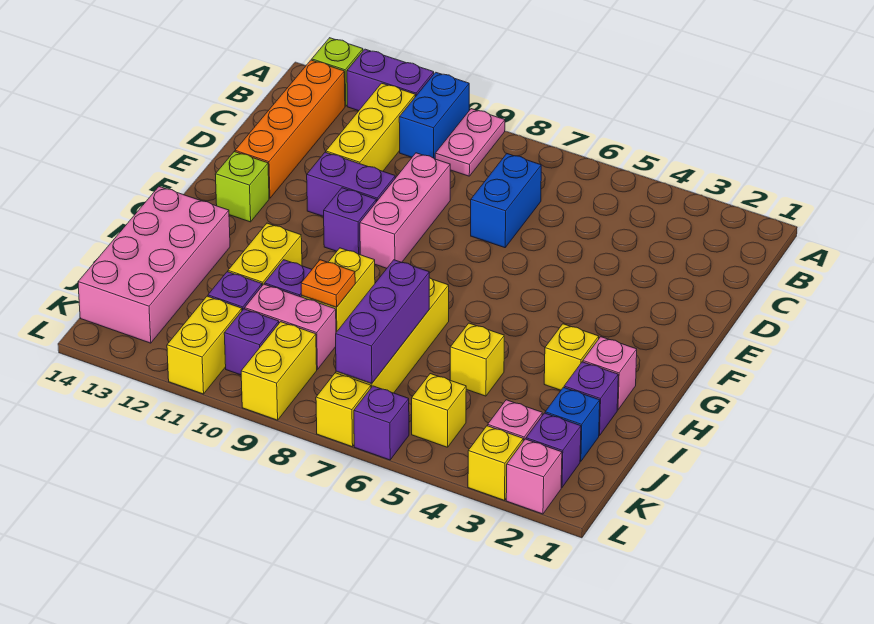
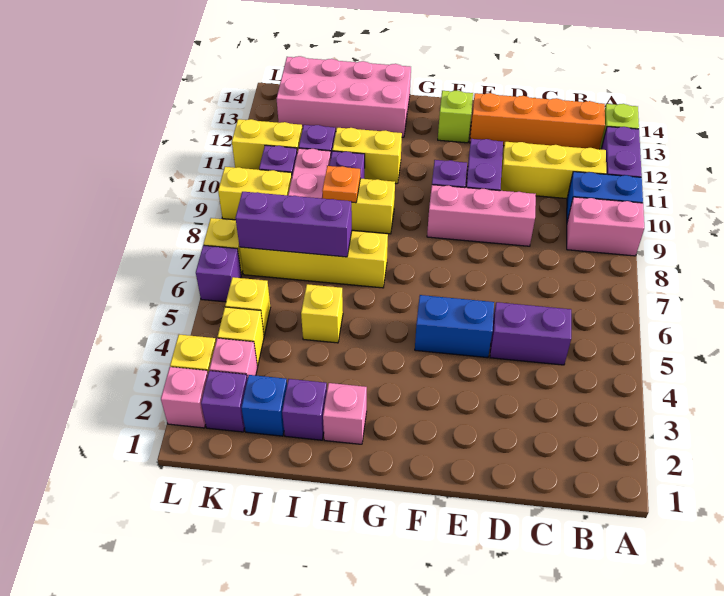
pink plate A9:B9 level 1 -> pink brick A9:B9 level 1
none -> purple brick C5:D5 level 1
blue brick C7:D7 level 1 -> blue brick E5:F5 level 1
yellow brick H3 level 1 -> yellow brick K4 level 1

